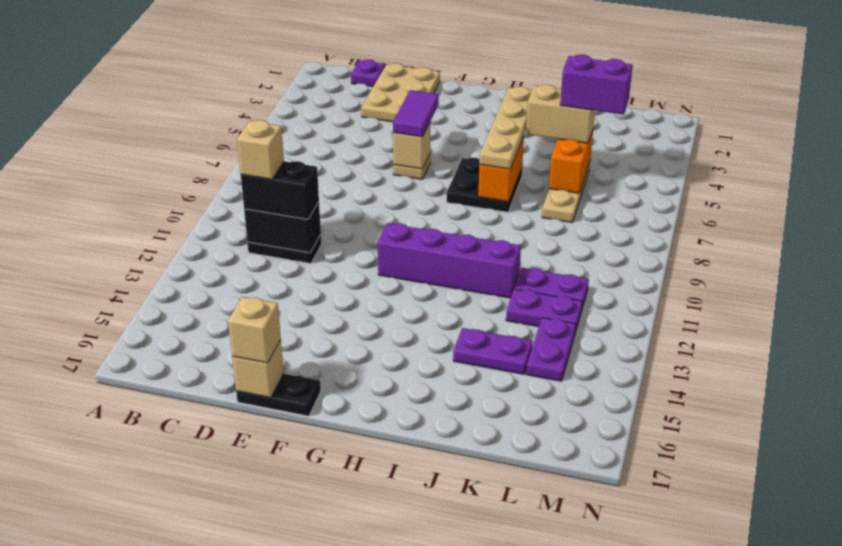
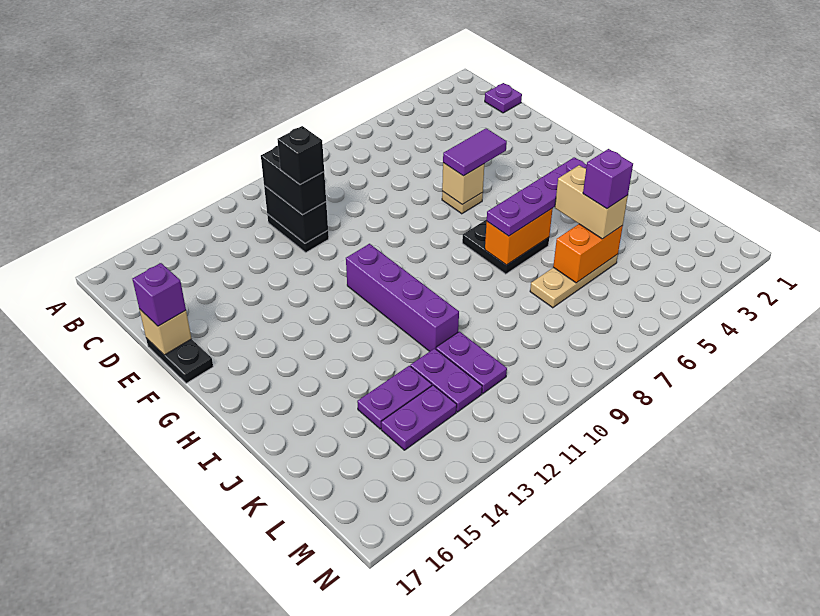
tan brick C11 level 4 -> none
tan plate D1:E3 level 1 -> none
none -> black brick D11 level 4
tan brick E17 level 3 -> purple brick E17 level 3
tan plate I4:I7 level 3 -> purple plate I4:I7 level 3
purple plate J14:K14 level 1 -> purple plate K13:K14 level 1
purple brick K5:L5 level 4 -> purple brick K5 level 4

